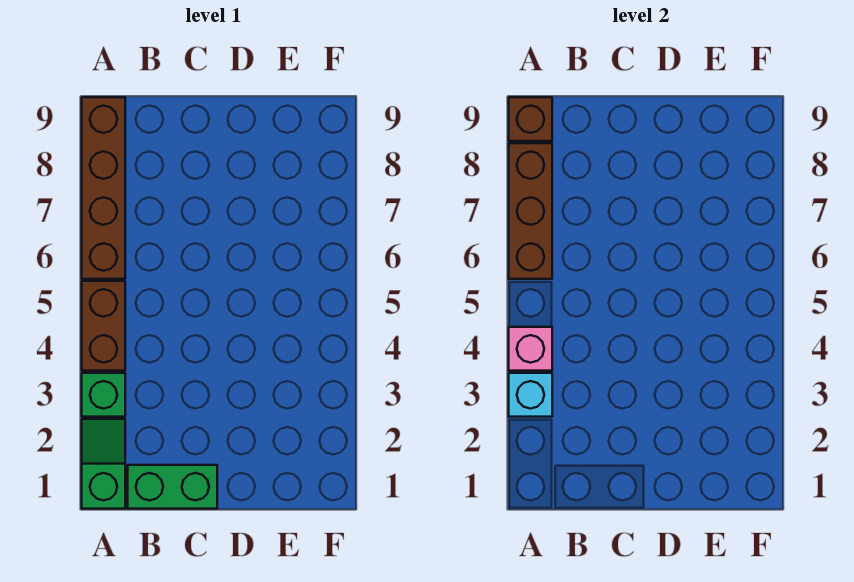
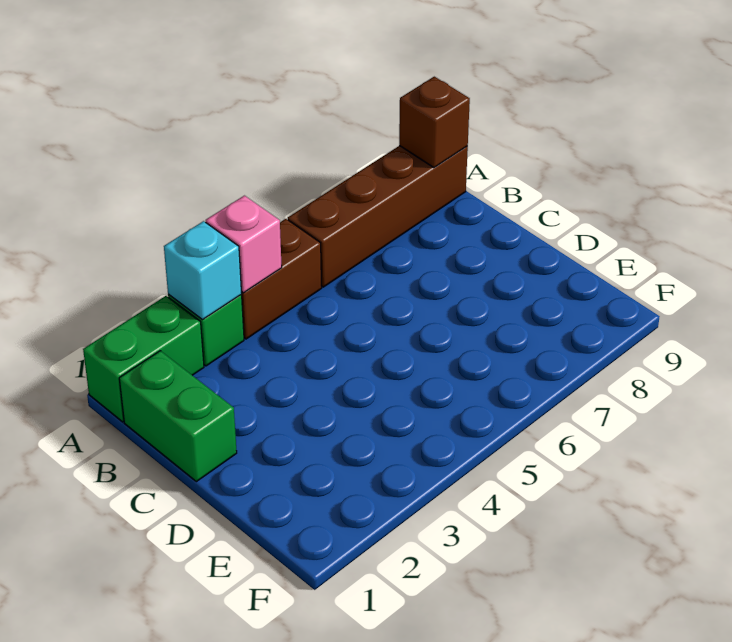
green slope A1:A2 level 1 top 1 -> green brick A1:A2 level 1
brown brick A6:A8 level 2 -> none

